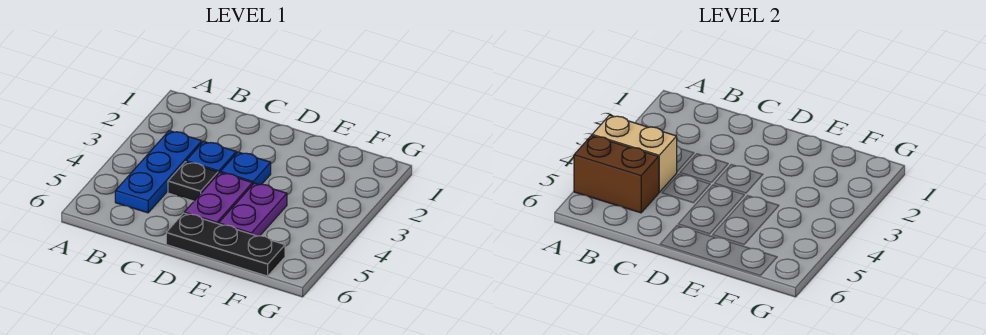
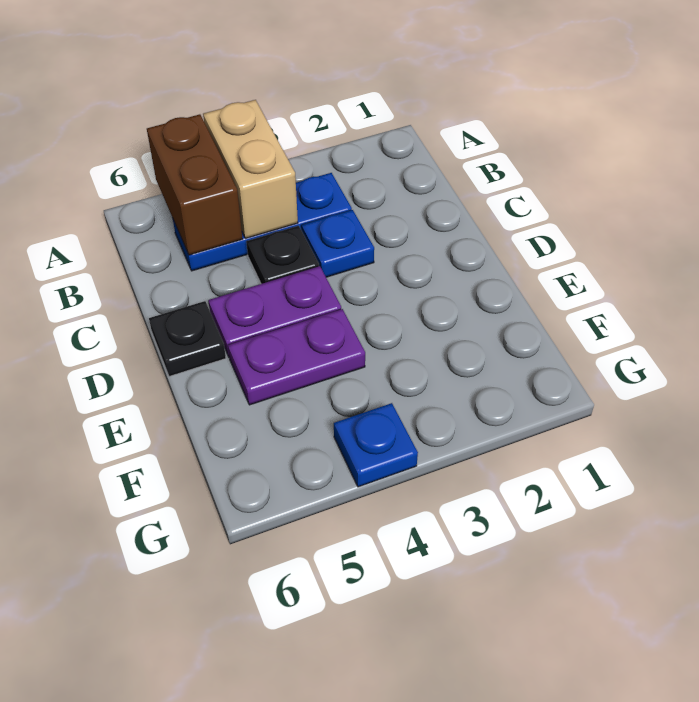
blue plate D3 level 1 -> blue plate G4 level 1
black plate D6:F6 level 1 -> black plate D6 level 1

